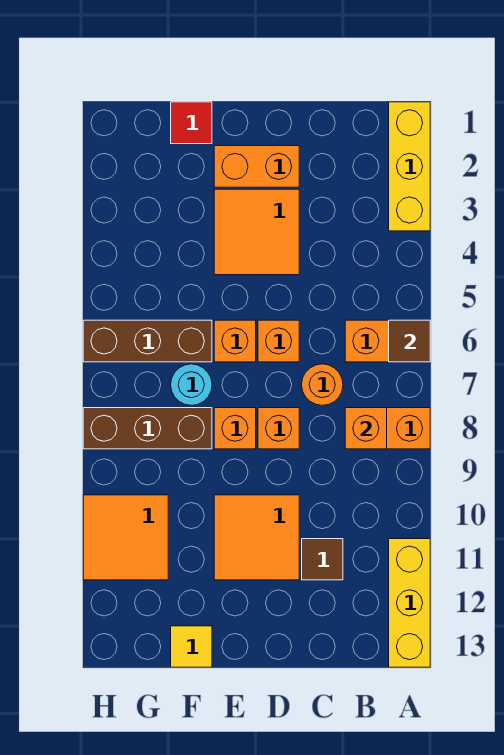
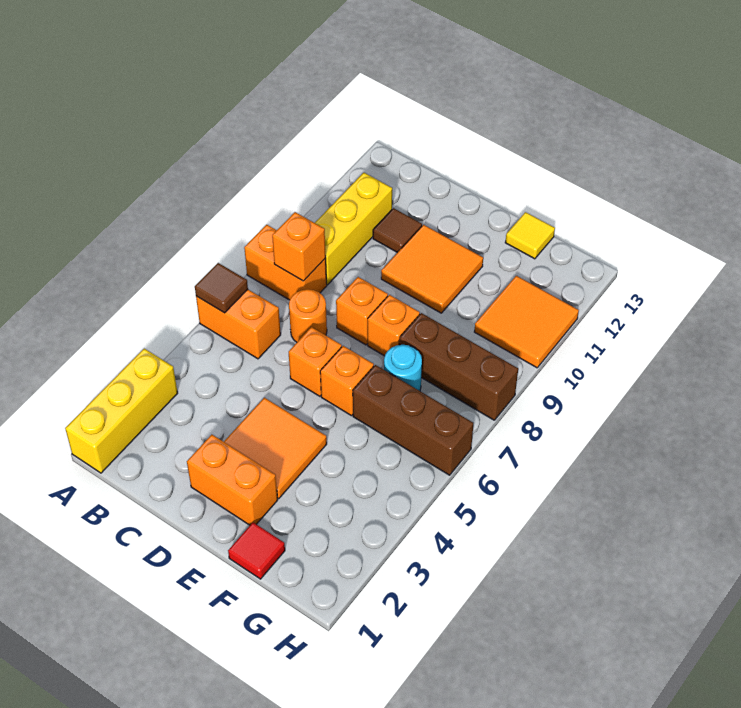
yellow brick A11:A13 level 1 -> yellow brick B9:B11 level 1

